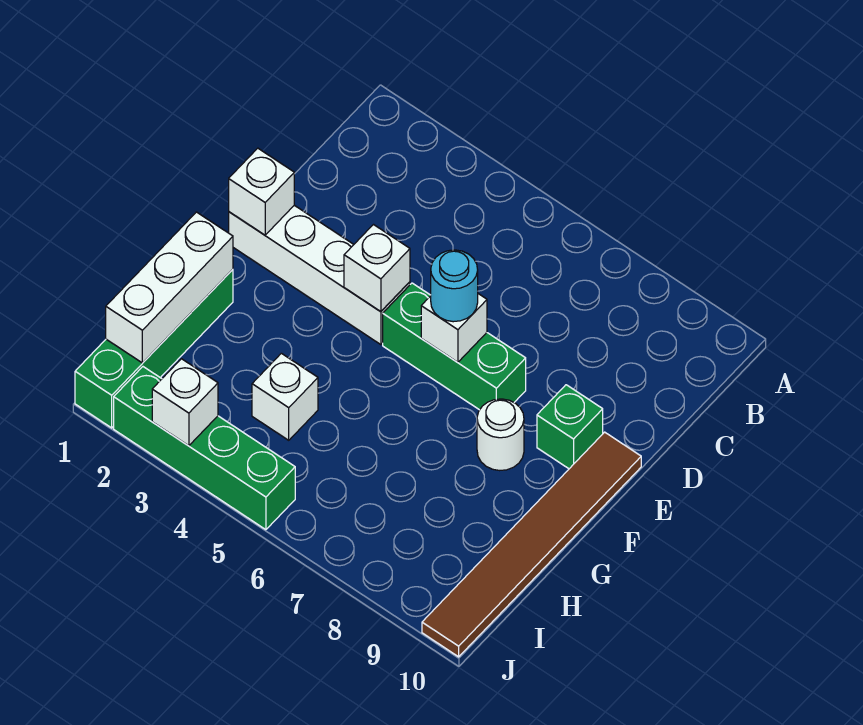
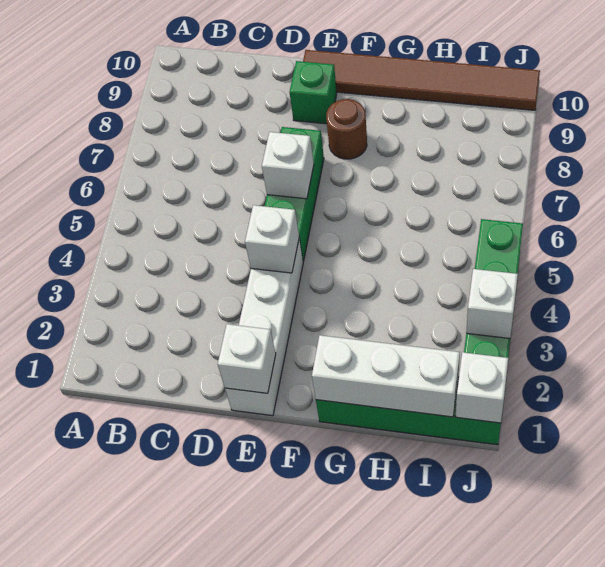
cyan round brick E6 level 3 -> none
white round brick F8 level 1 -> brown round brick F8 level 1
white brick H4 level 1 -> white brick J1 level 2

